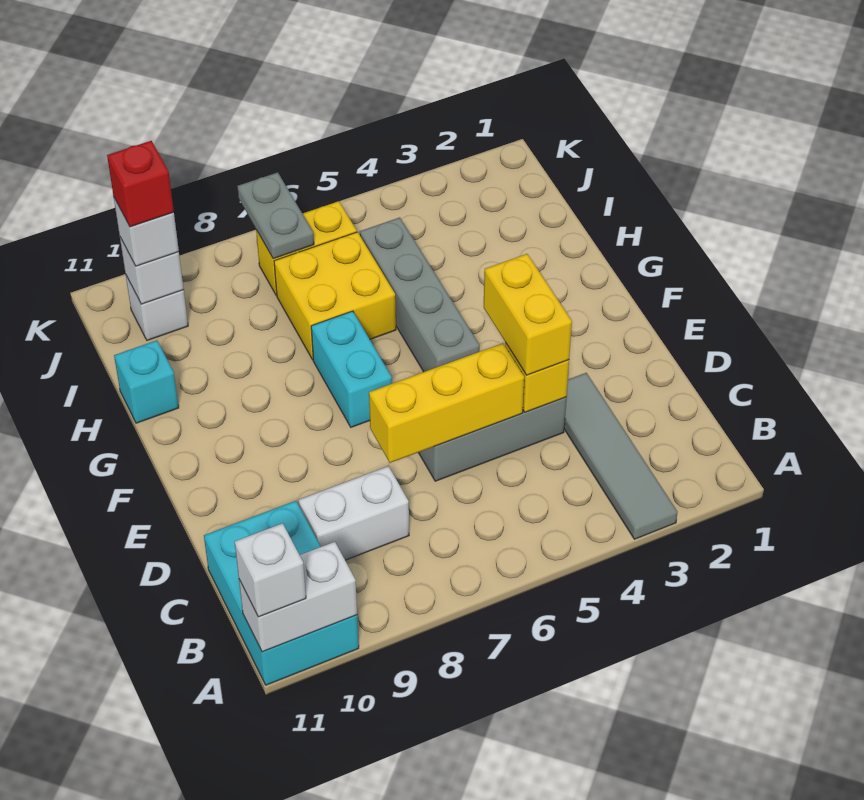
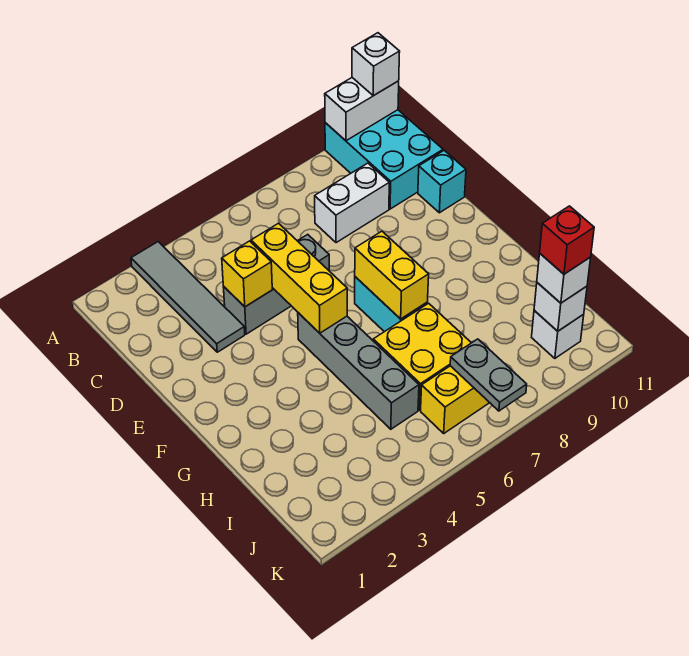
yellow brick D4:E4 level 3 -> yellow brick F7:G7 level 2
yellow brick D5:D7 level 2 -> yellow brick D5:F5 level 2
cyan brick H11 level 1 -> cyan brick D11 level 1

